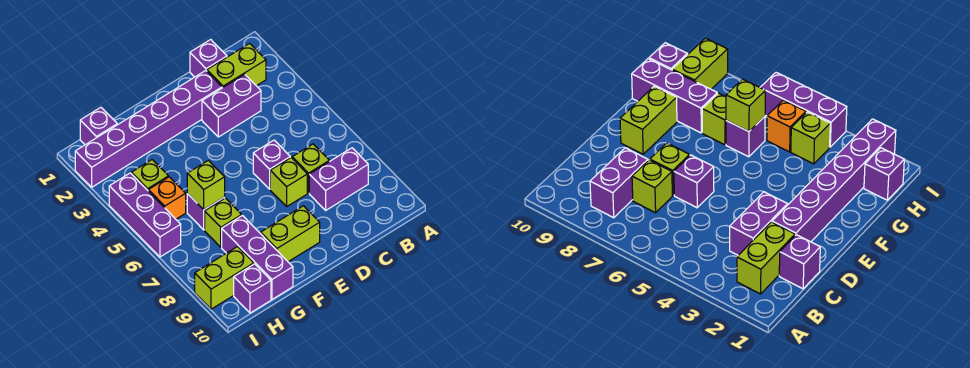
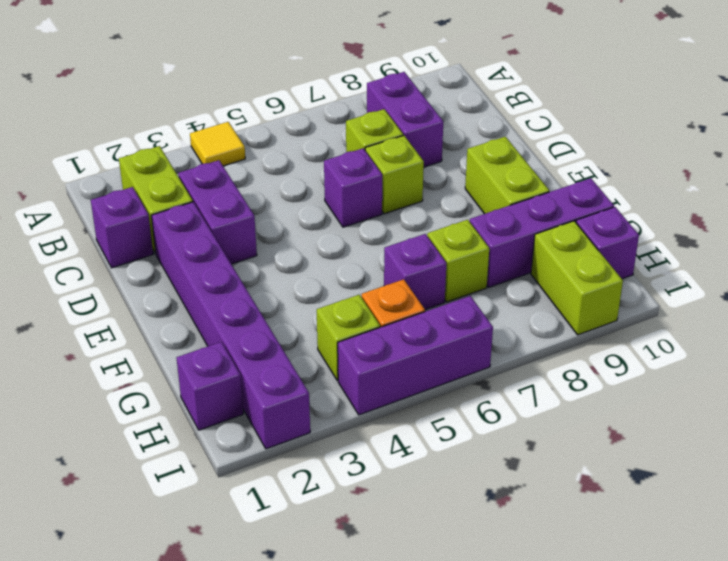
none -> yellow tile A4 level 1
lime brick G6 level 2 -> none

